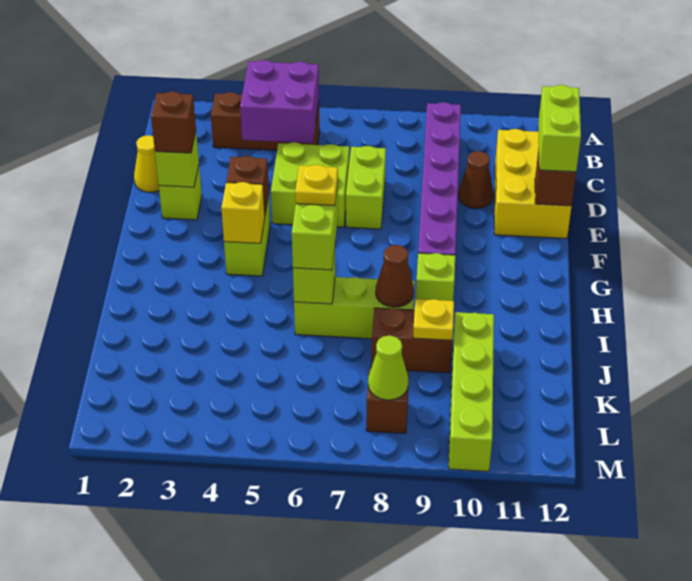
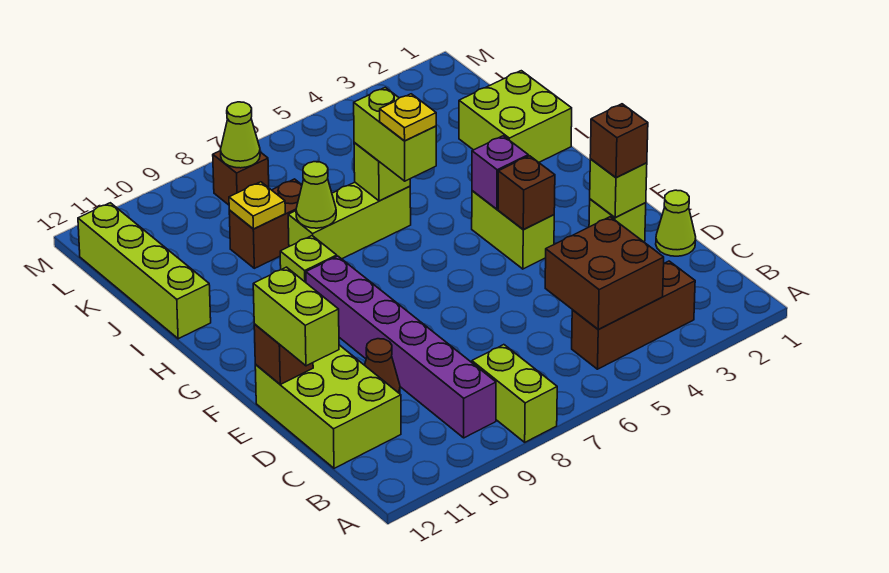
purple brick B4:C5 level 2 -> brown brick B4:C5 level 2
yellow brick C11:E12 level 1 -> lime brick C11:E12 level 1
yellow cone D1 level 1 -> lime cone D1 level 1
lime brick D5:E6 level 1 -> lime brick I1:J2 level 1
lime brick D7:E7 level 1 -> lime brick A8:B8 level 1
yellow brick G4 level 2 -> purple brick G4 level 2
brown cone I8 level 2 -> lime cone I8 level 2
lime brick J10:M10 level 1 -> lime brick I12:L12 level 1

